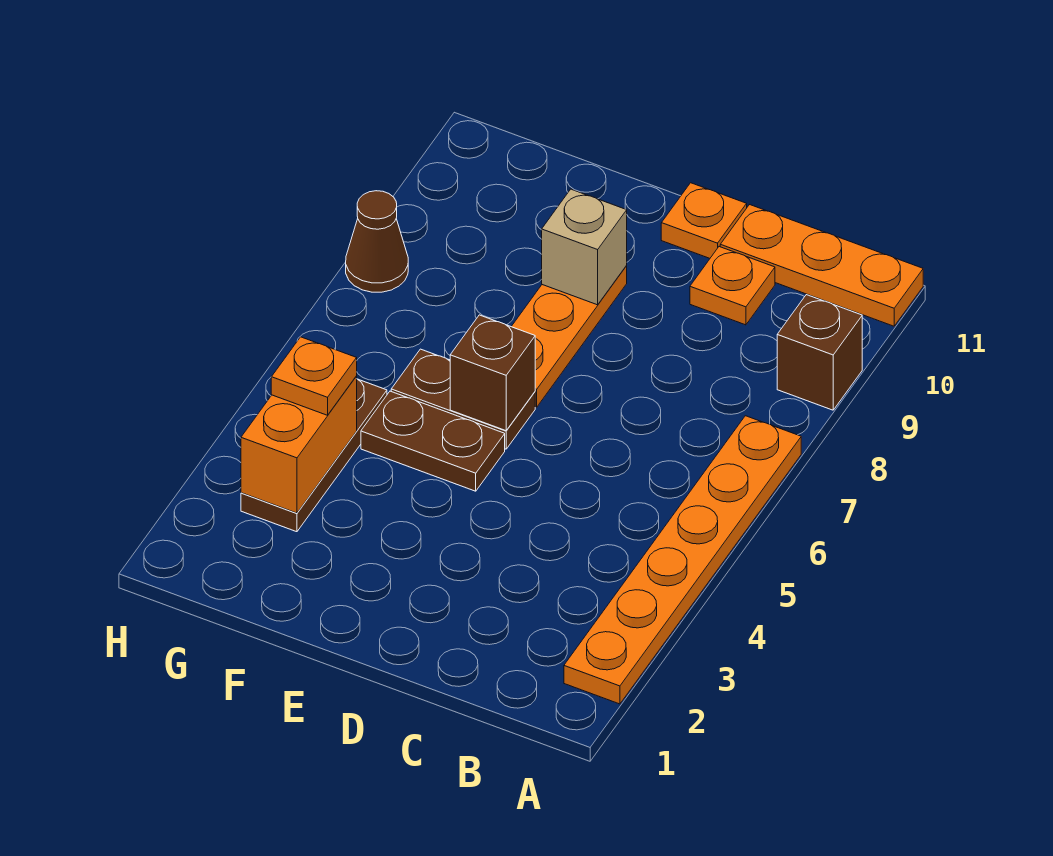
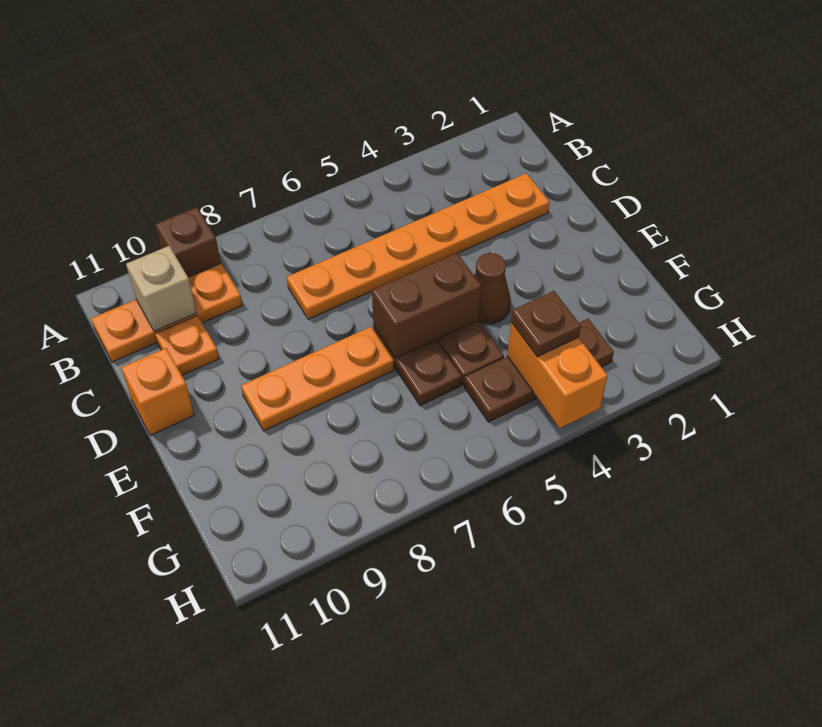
orange plate A2:A7 level 1 -> orange plate C2:C7 level 1
orange plate A11:C11 level 1 -> orange plate B9:B11 level 1
orange plate D11 level 1 -> orange brick D11 level 1
brown brick E6 level 2 -> brown brick E5:E6 level 2
tan brick E9 level 2 -> tan brick B10 level 2
orange brick G3:G4 level 2 -> orange brick G4:H4 level 2
orange plate G4 level 3 -> brown plate G4 level 3
brown cone H8 level 1 -> brown cone E4 level 1

